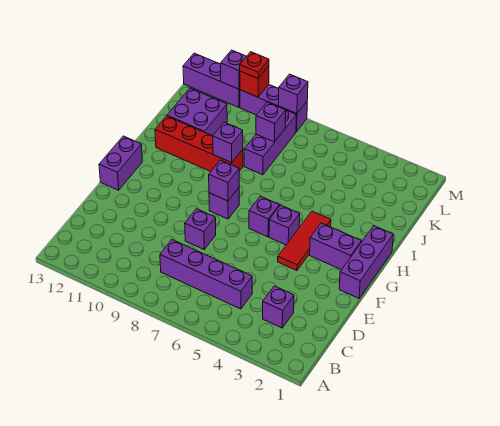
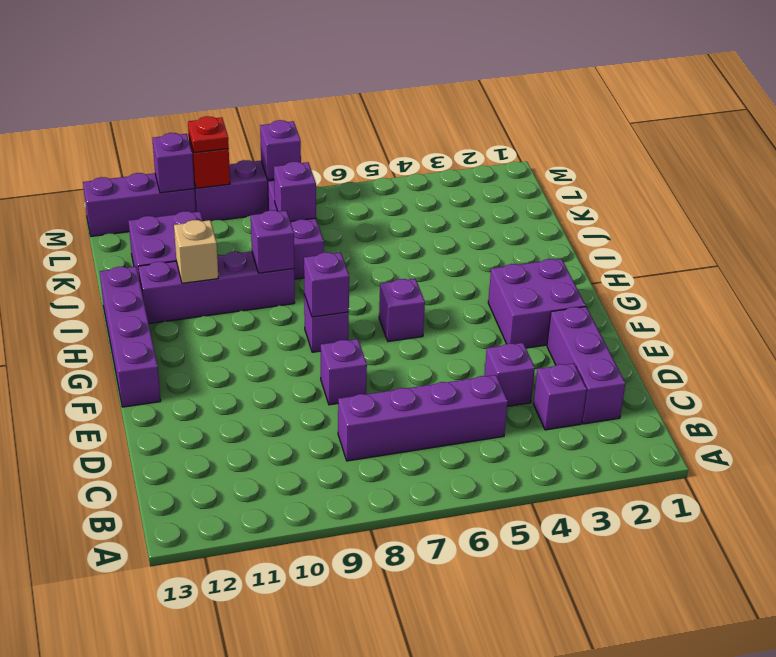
purple brick F1:H1 level 1 -> purple brick C2:E2 level 1
red tile F4:H4 level 1 -> none
purple brick F13:G13 level 1 -> purple brick F13:I13 level 1
purple brick G2:G3 level 1 -> purple brick F2:G3 level 1
purple brick G5 level 1 -> purple brick D4 level 1
red brick I9:I12 level 1 -> purple brick I9:I12 level 1
none -> tan brick I11 level 2

